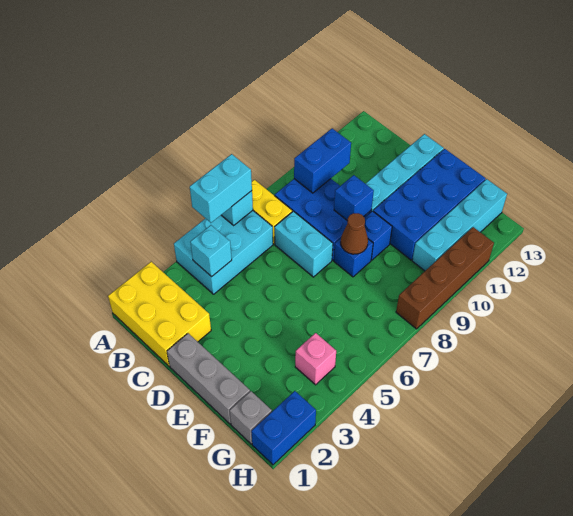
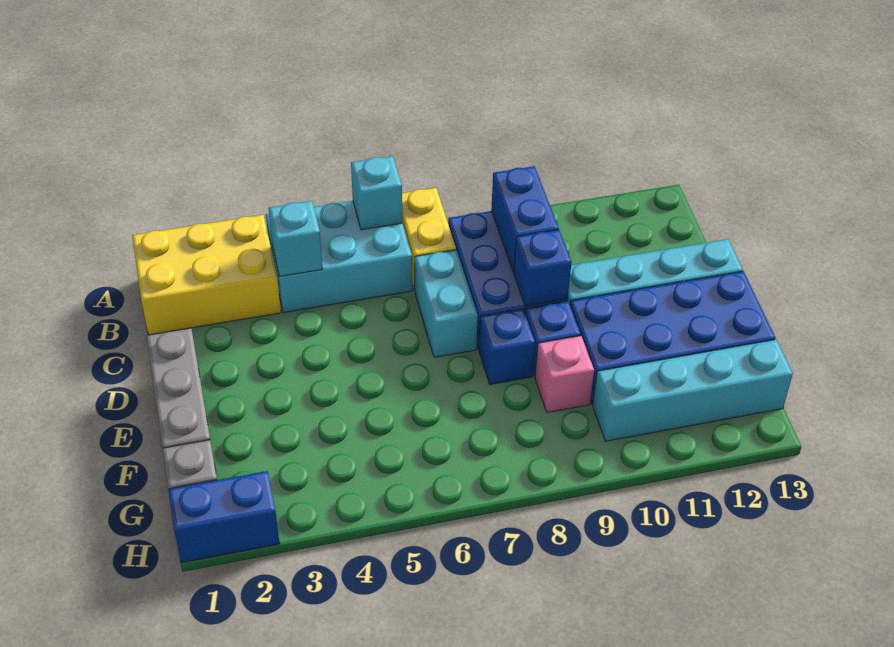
yellow brick A1:C2 level 1 -> yellow brick A1:B3 level 1
cyan brick A5:A6 level 3 -> none
blue brick B9:B10 level 2 -> blue brick B9:C9 level 2
brown cone E8 level 2 -> none
pink brick G4 level 1 -> pink brick F9 level 1
brown brick H8:H11 level 1 -> none

